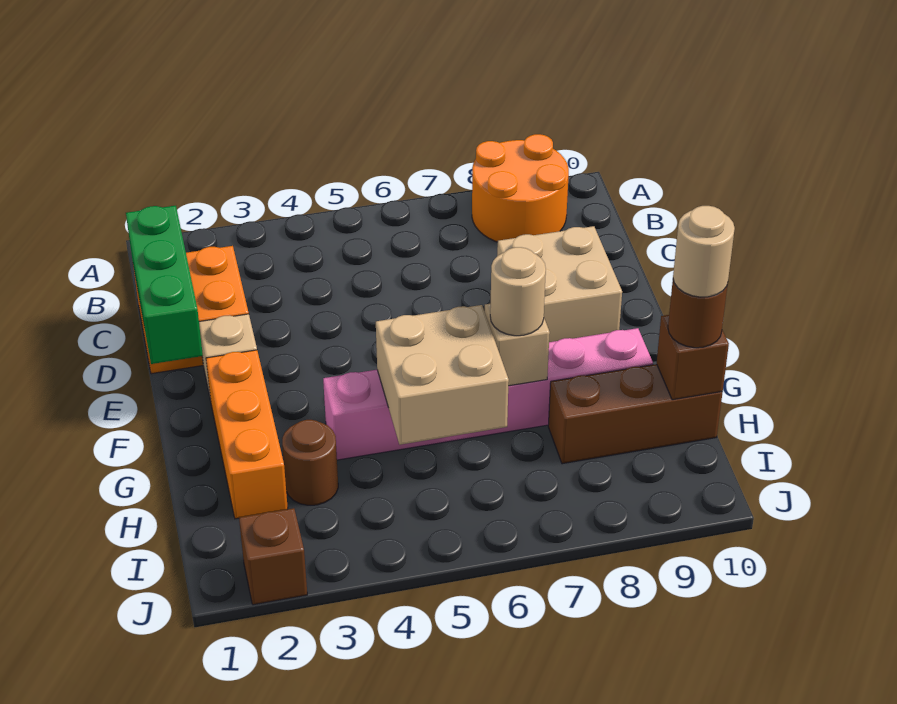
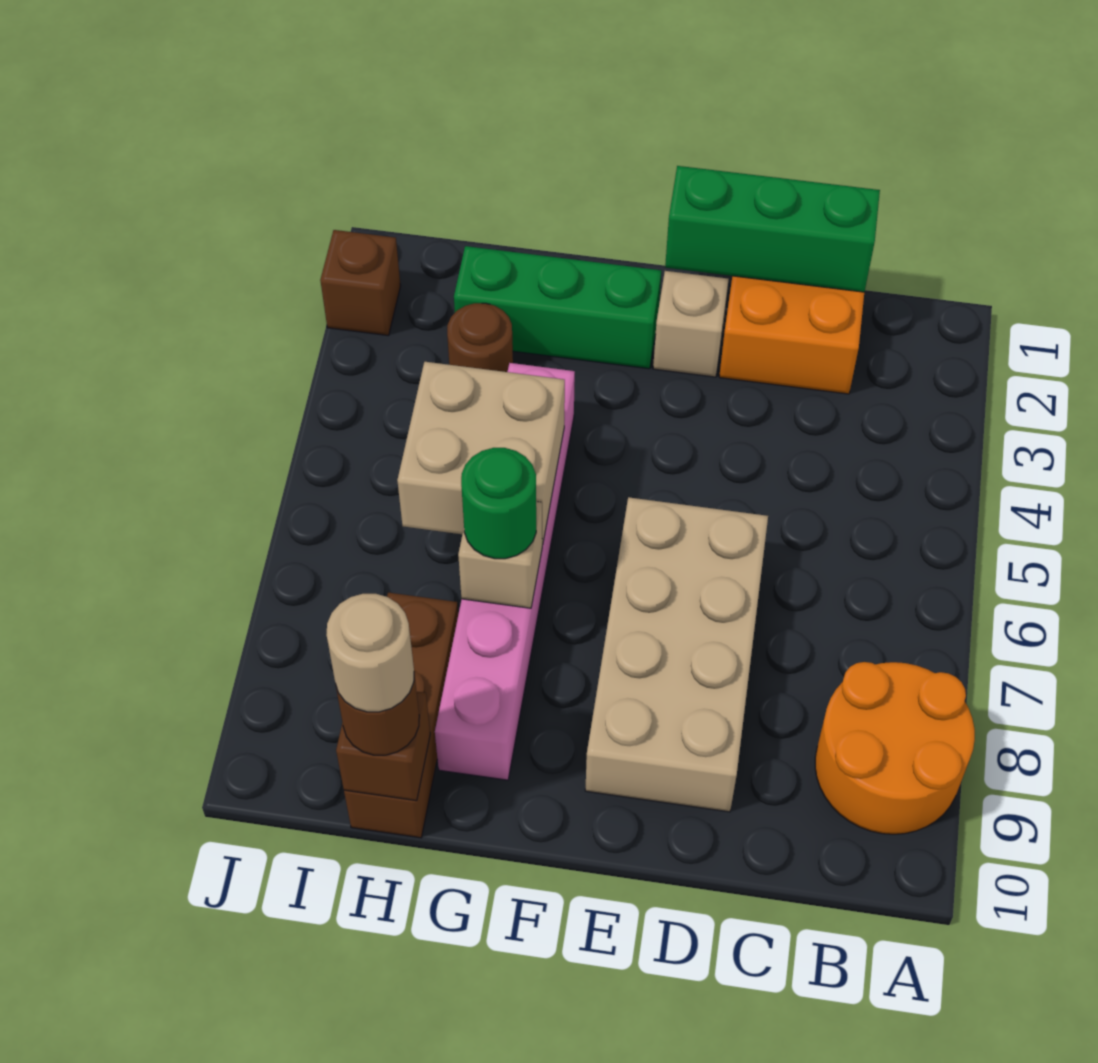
tan brick D8:E9 level 1 -> tan brick D6:E9 level 1
orange brick F2:H2 level 1 -> green brick F2:H2 level 1
tan round brick G7 level 3 -> green round brick G7 level 3

